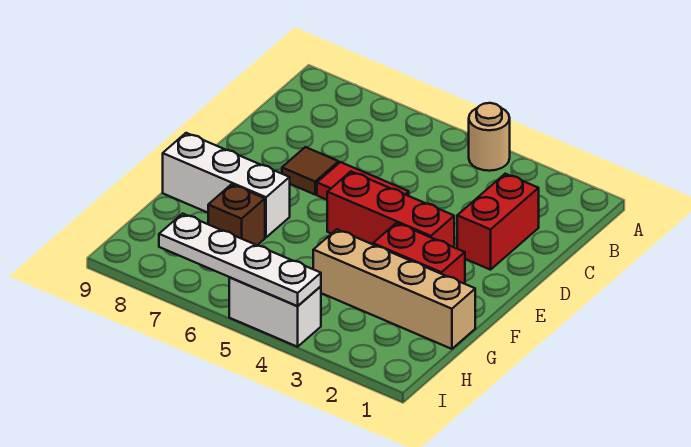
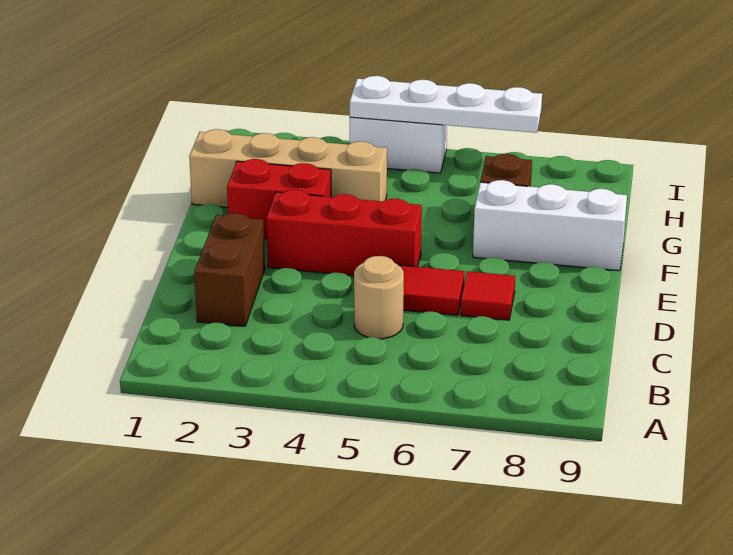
tan round brick A4 level 1 -> tan round brick C5 level 1
red brick C2:D2 level 1 -> brown brick C2:D2 level 1
brown tile D7 level 1 -> red tile D7 level 1

